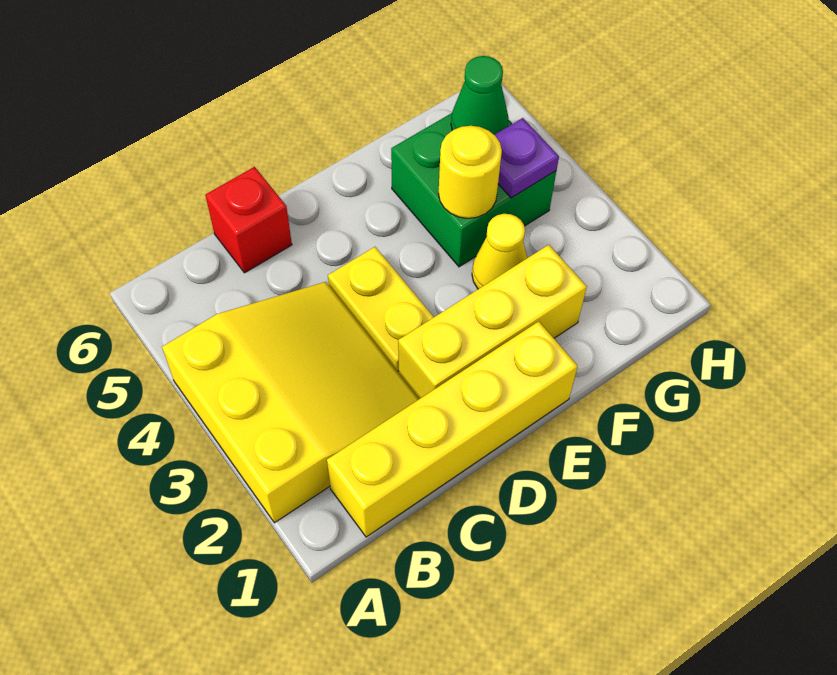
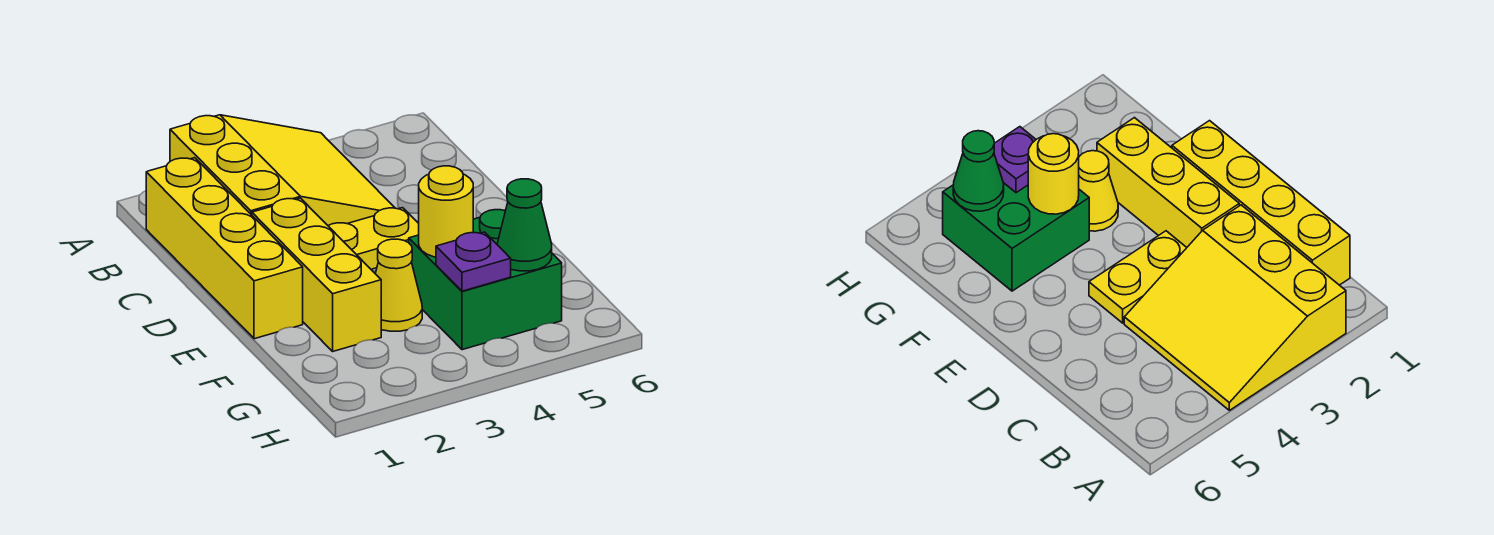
yellow slope A2:C4 level 1 top A -> yellow slope A2:C4 level 1 top 2
red brick C6 level 1 -> none

